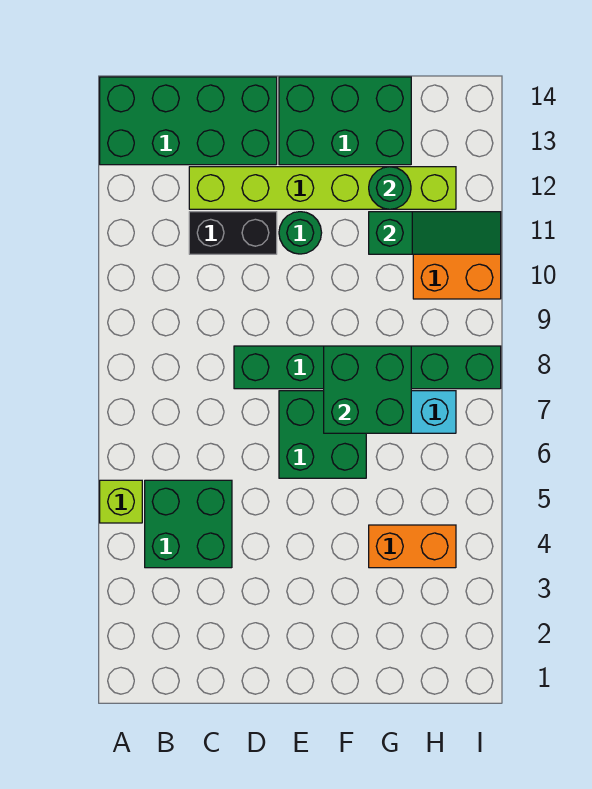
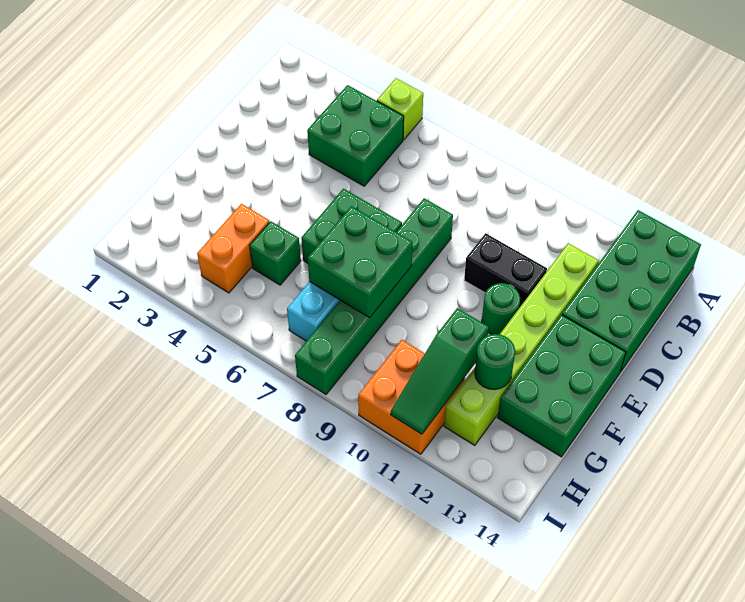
black brick C11:D11 level 1 -> black brick D10:D11 level 1
none -> green brick G5 level 1

